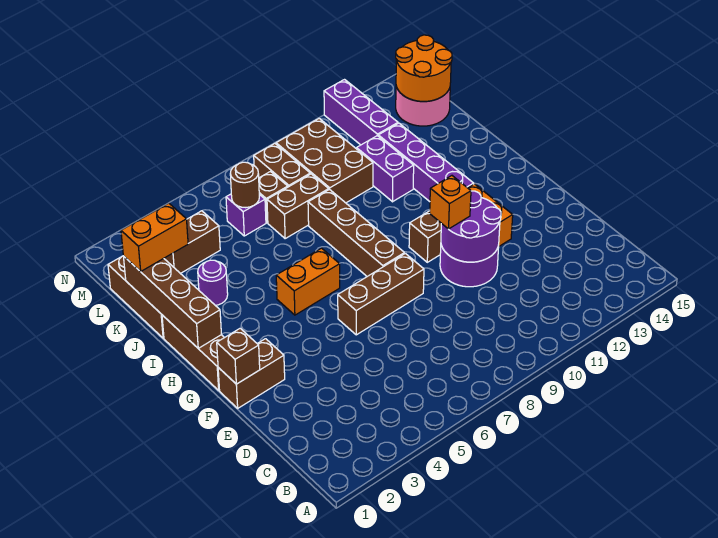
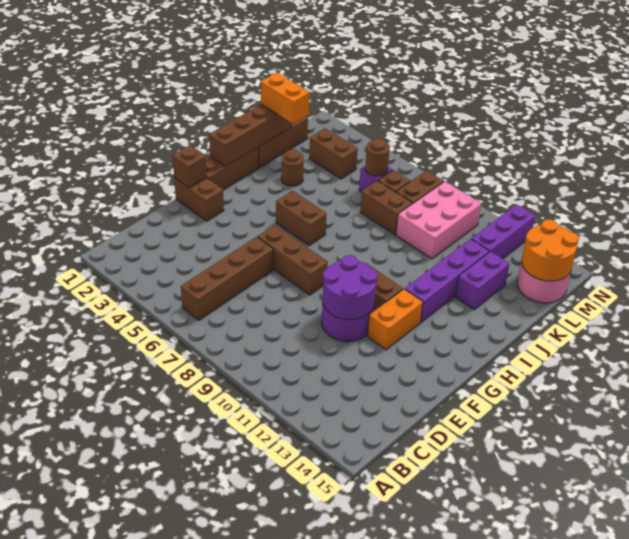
orange brick F10 level 3 -> none
brown brick G8:J8 level 1 -> brown brick B6:E6 level 1
orange brick H5:H6 level 1 -> brown brick H5:H6 level 1
purple round brick J3 level 1 -> brown round brick J3 level 1
purple brick J11:K11 level 1 -> purple brick J13:K13 level 1
brown brick K9:M10 level 1 -> pink brick K9:M10 level 1

